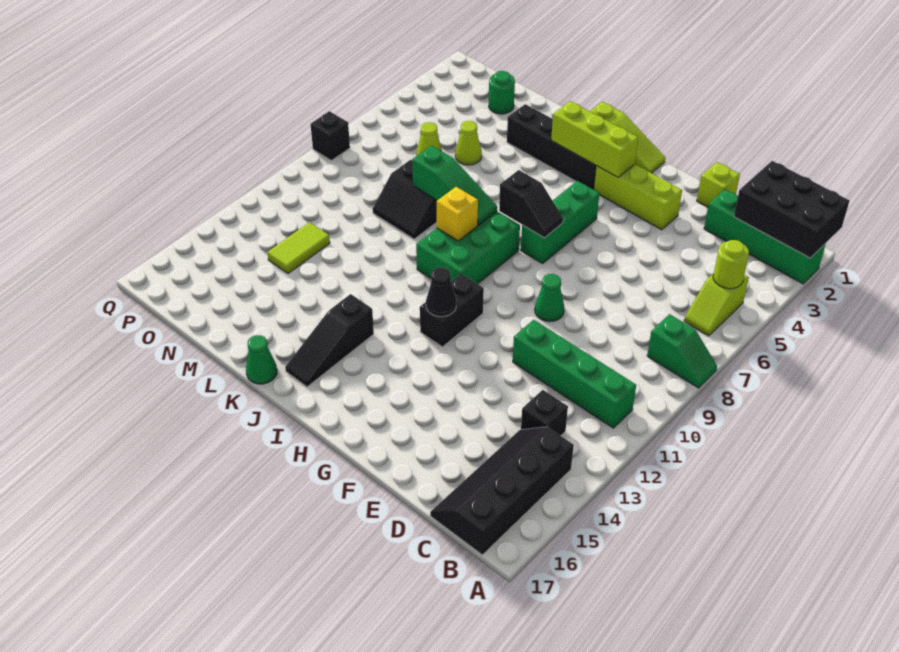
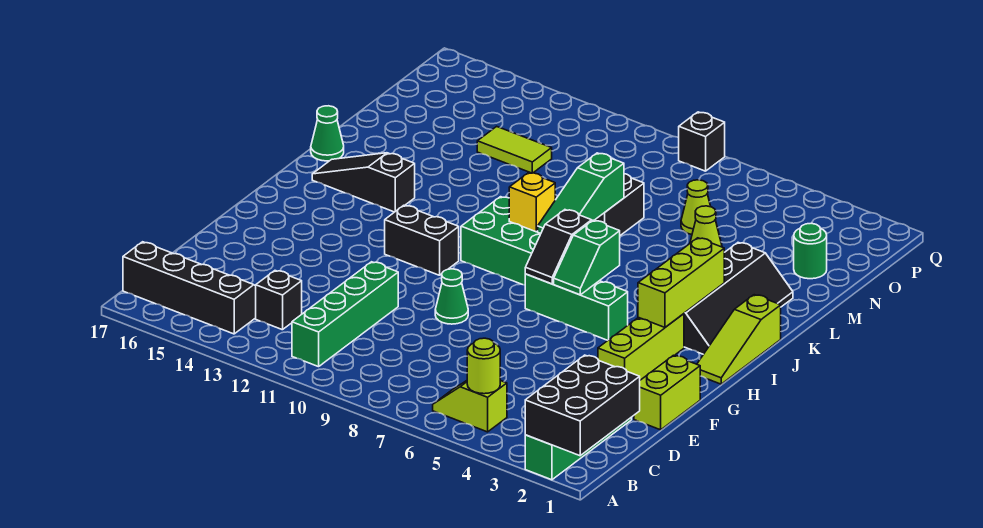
green slope A8:B8 level 1 top B -> green slope H6:I6 level 2 top I
lime brick E1 level 1 -> lime brick E1:F1 level 1
black cone H12 level 2 -> none

